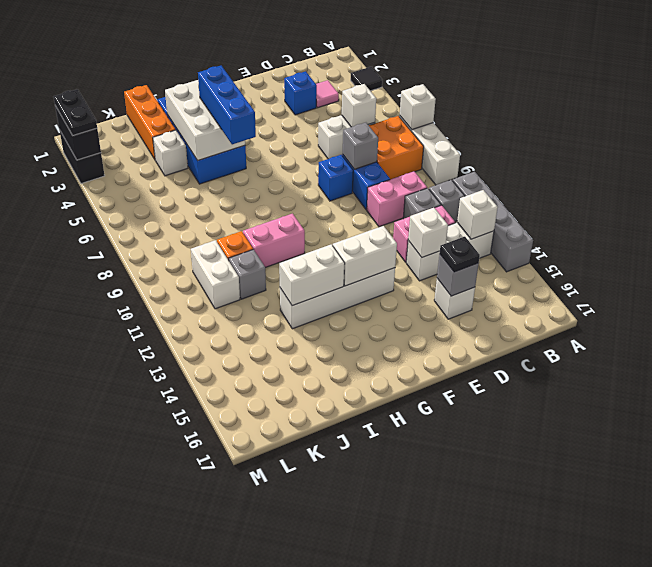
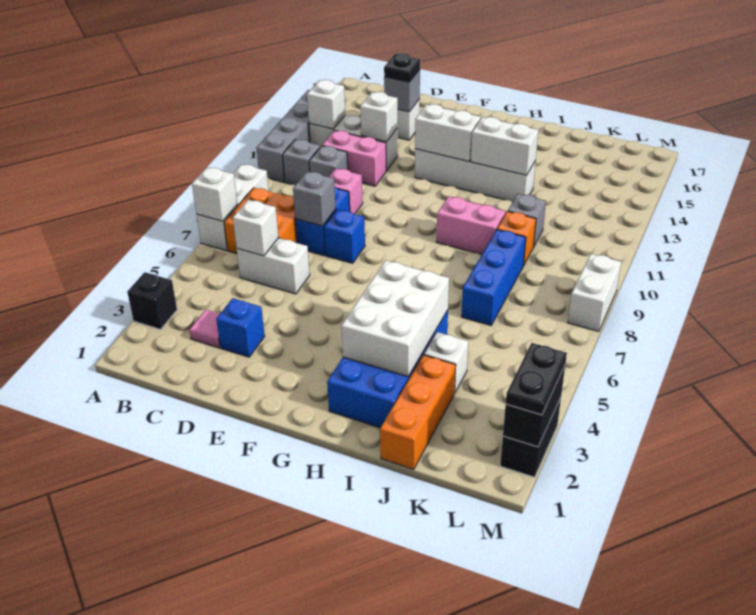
black tile A3 level 1 -> black brick A3 level 1
pink brick C10:D10 level 1 -> pink brick D10 level 1
blue brick H4:H6 level 3 -> blue brick J7:J9 level 1
white brick K10:K11 level 1 -> white brick M8:M9 level 1

